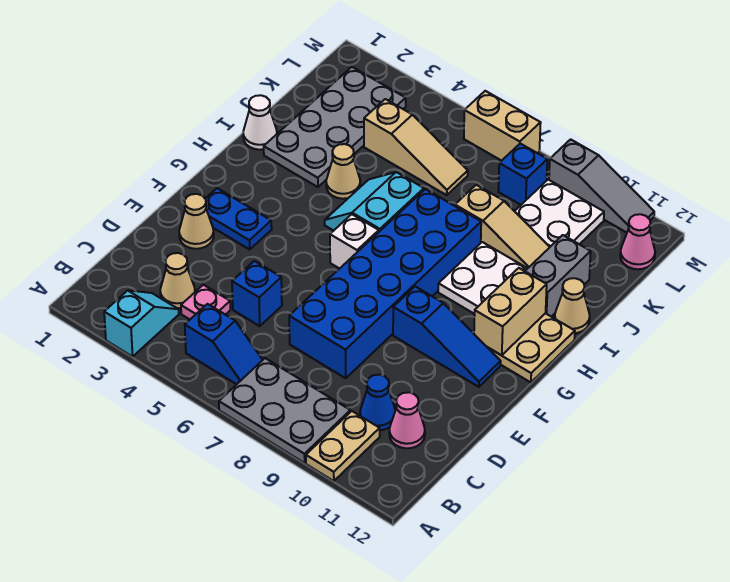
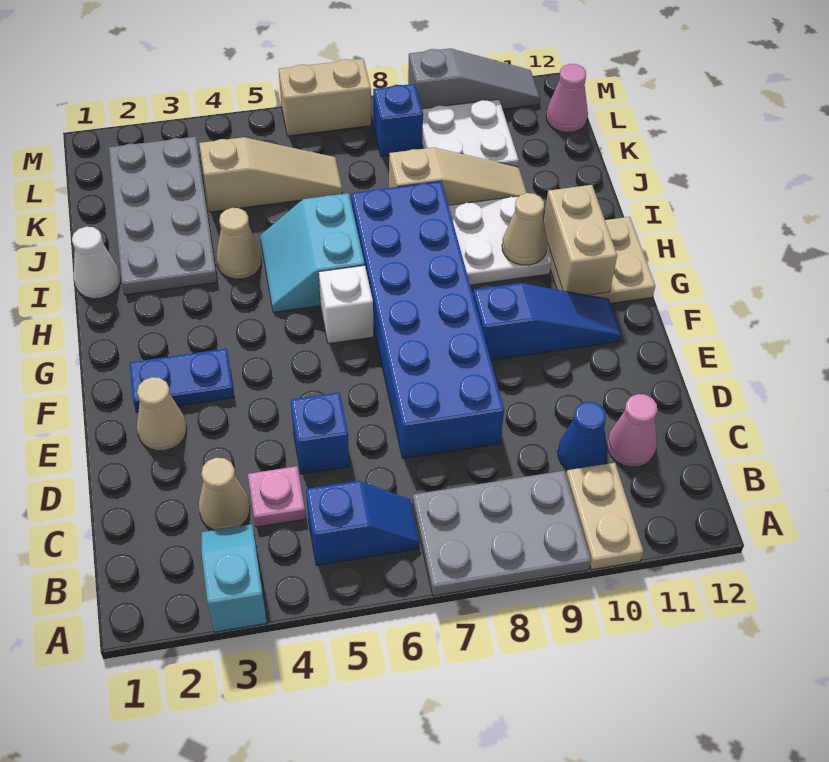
grey brick I11:J11 level 1 -> none
tan cone I12 level 1 -> tan cone H10 level 2

